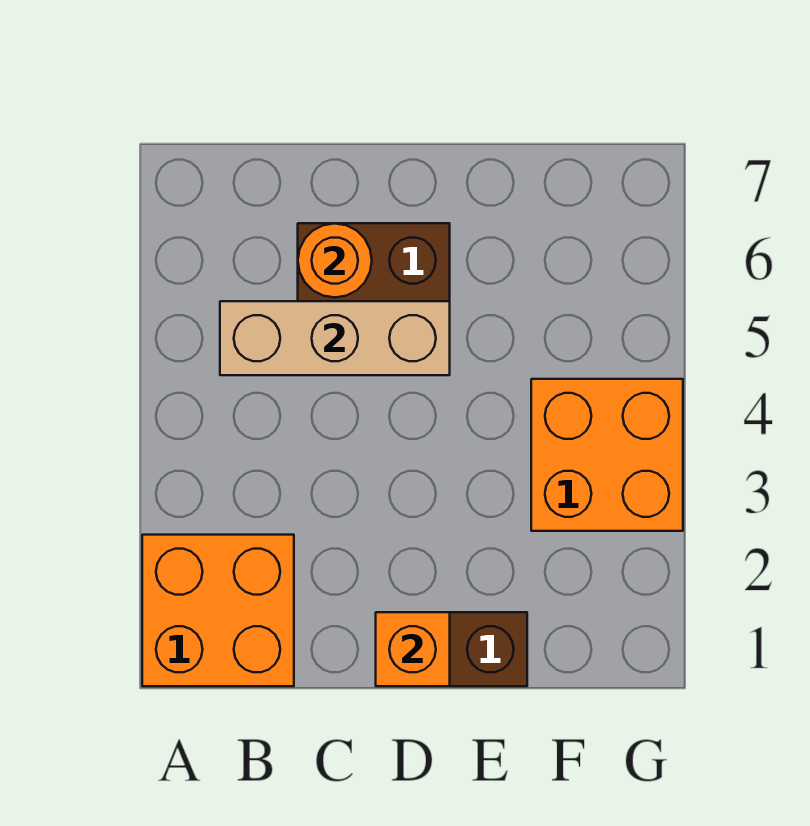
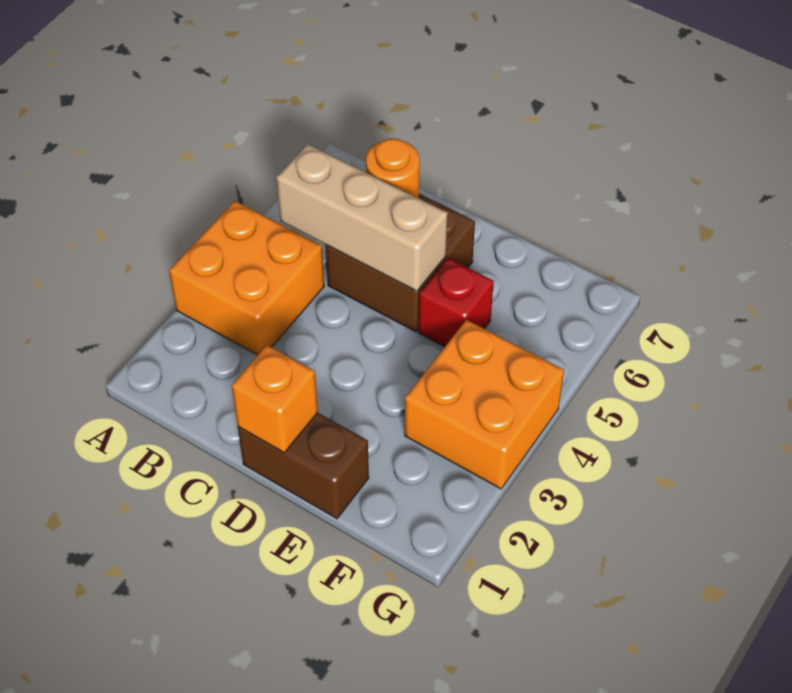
orange brick A1:B2 level 1 -> orange brick A3:B4 level 1
none -> red brick E5 level 1

